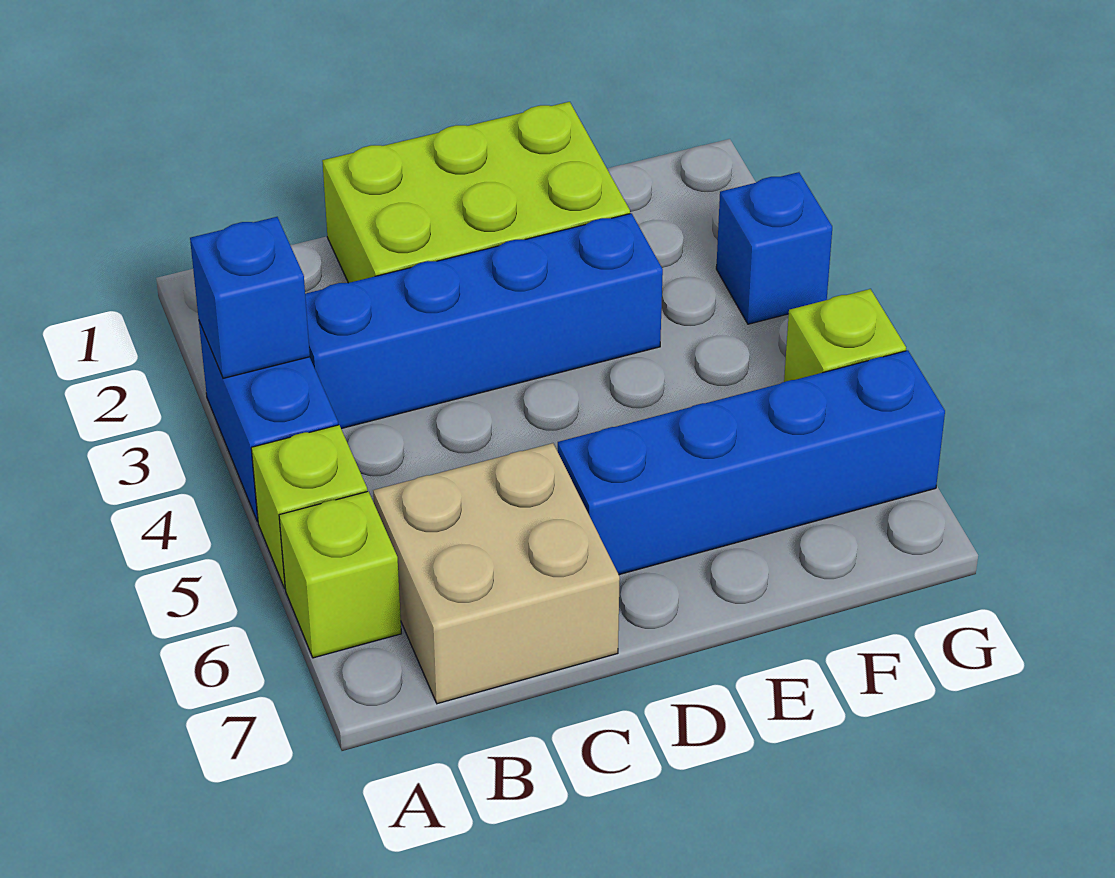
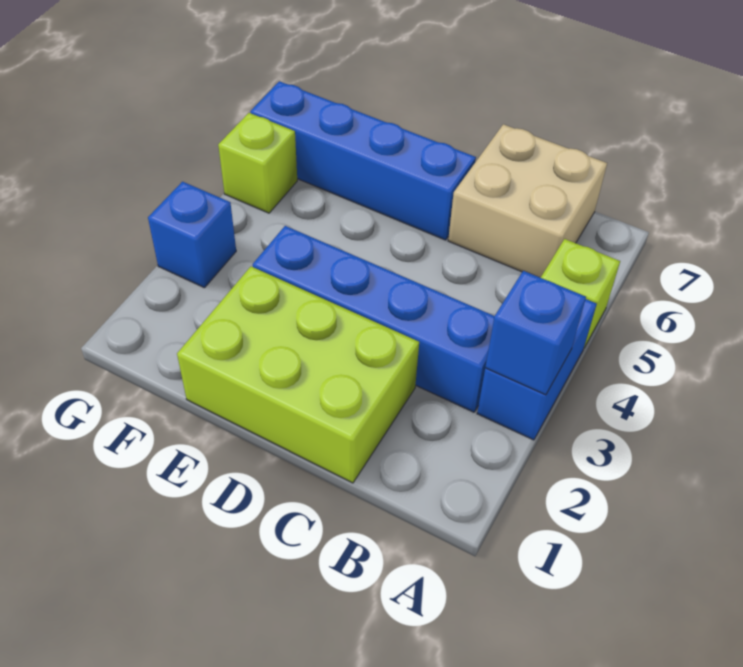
lime brick A6 level 1 -> none

